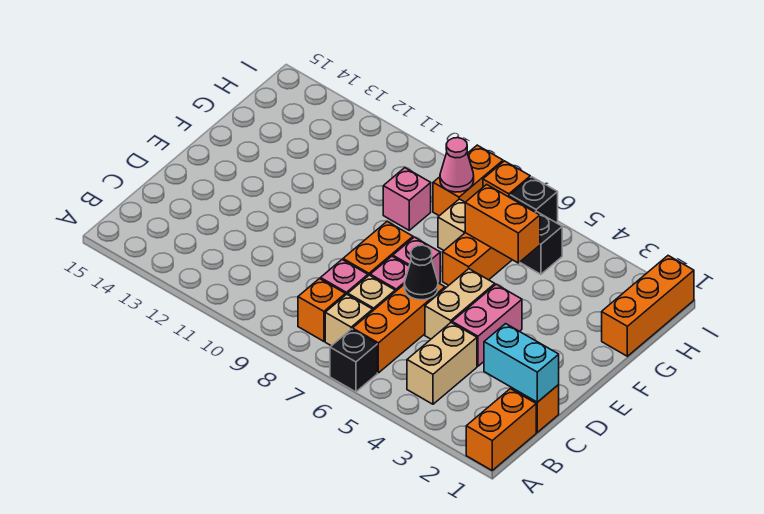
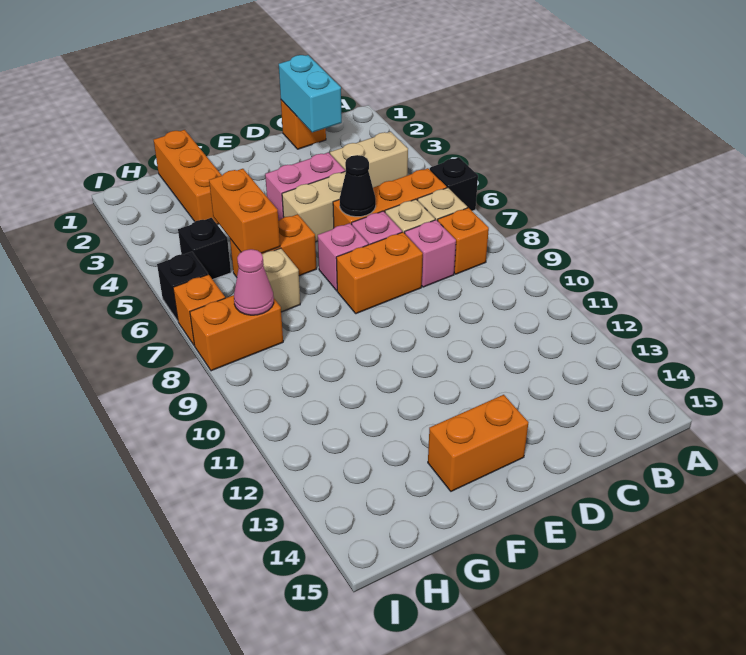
orange brick A1:B1 level 1 -> orange brick E14:F14 level 1
orange brick G1:I1 level 1 -> orange brick G1:G3 level 1
pink brick G9 level 1 -> none

